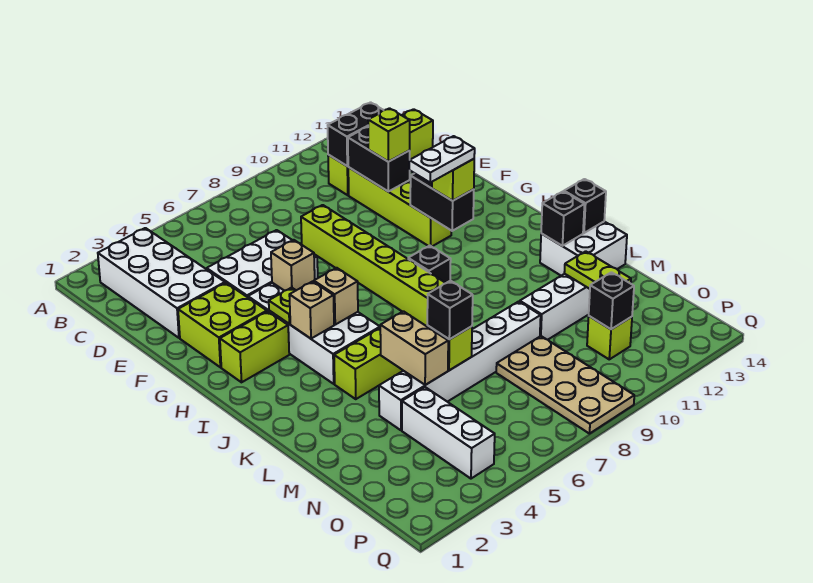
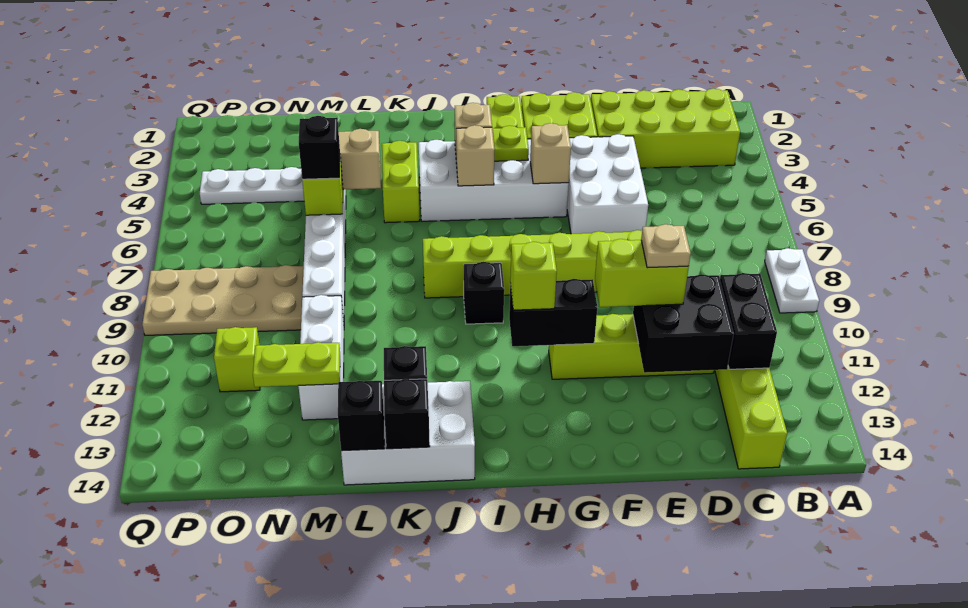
white brick B2:E3 level 1 -> lime brick B2:E3 level 1
black brick D11:E11 level 2 -> black brick D11:E12 level 2
lime brick E11 level 3 -> lime brick E11:F11 level 3
none -> tan plate E11 level 4
white plate H10:H11 level 4 -> white plate A8:A9 level 1
white brick K13:L14 level 1 -> white brick J13:L14 level 1
white brick N4:P4 level 1 -> white plate N4:P4 level 1
black brick O11 level 2 -> black brick L14 level 2

